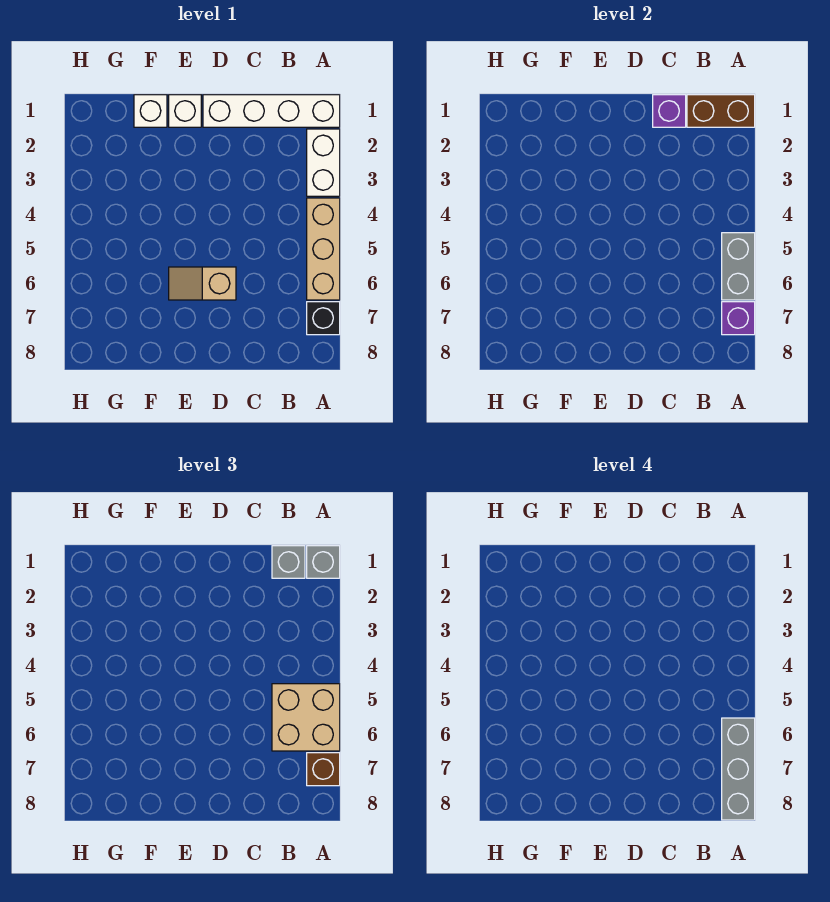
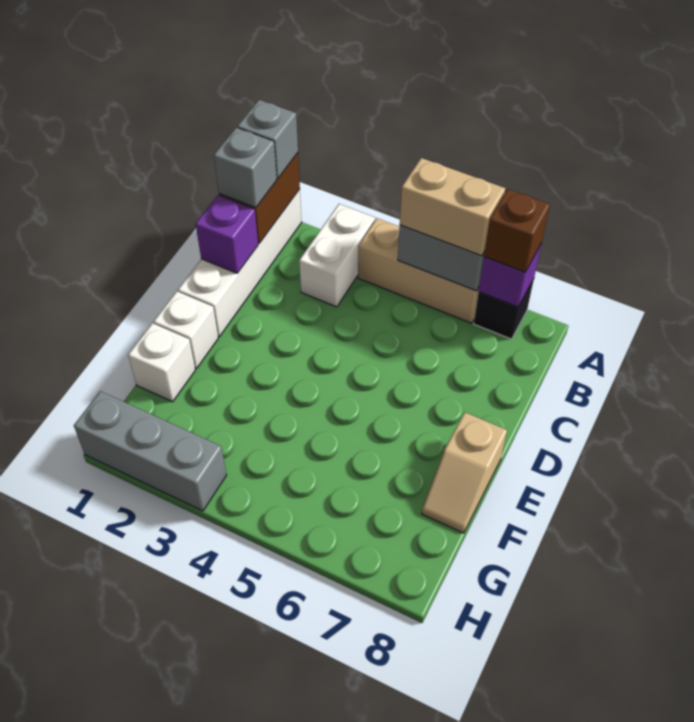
white brick A2:A3 level 1 -> white brick A3:B3 level 1
tan brick A5:B6 level 3 -> tan brick A5:A6 level 3
grey brick A6:A8 level 4 -> grey brick H1:H3 level 1
tan slope D6:E6 level 1 top D -> tan slope E8:F8 level 1 top E

